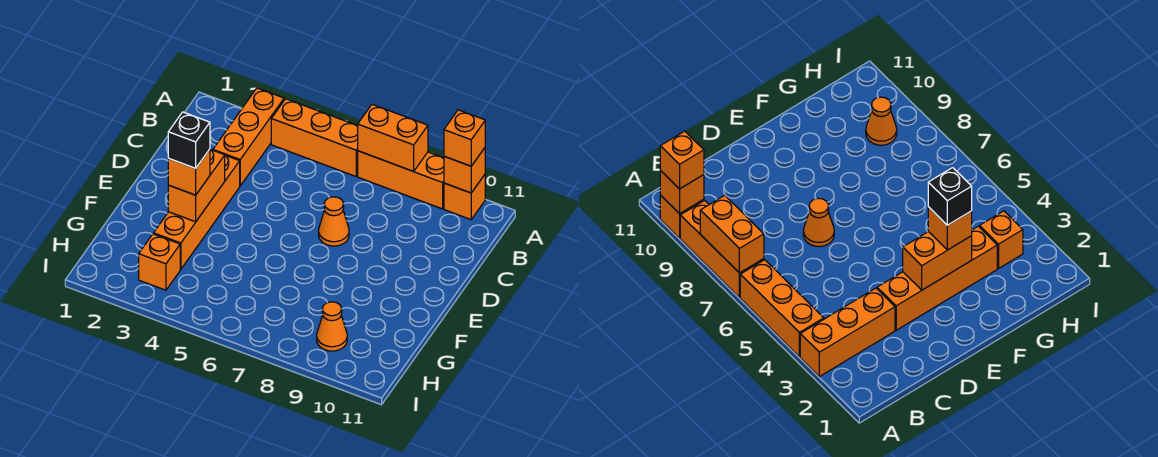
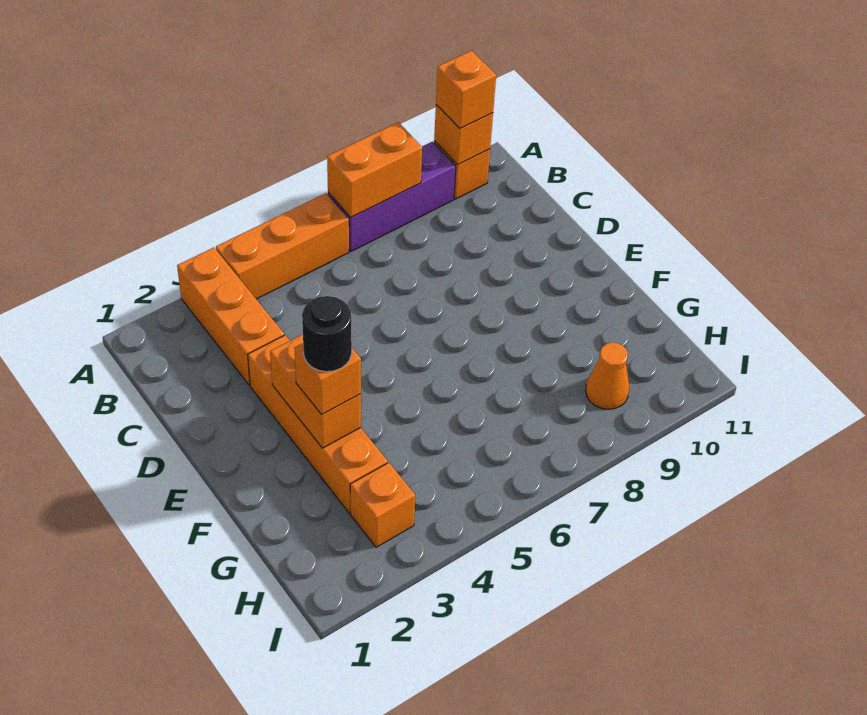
orange brick A7:A9 level 1 -> purple brick A7:A9 level 1
orange cone D7 level 1 -> none
black brick F3 level 4 -> black round brick F3 level 4

